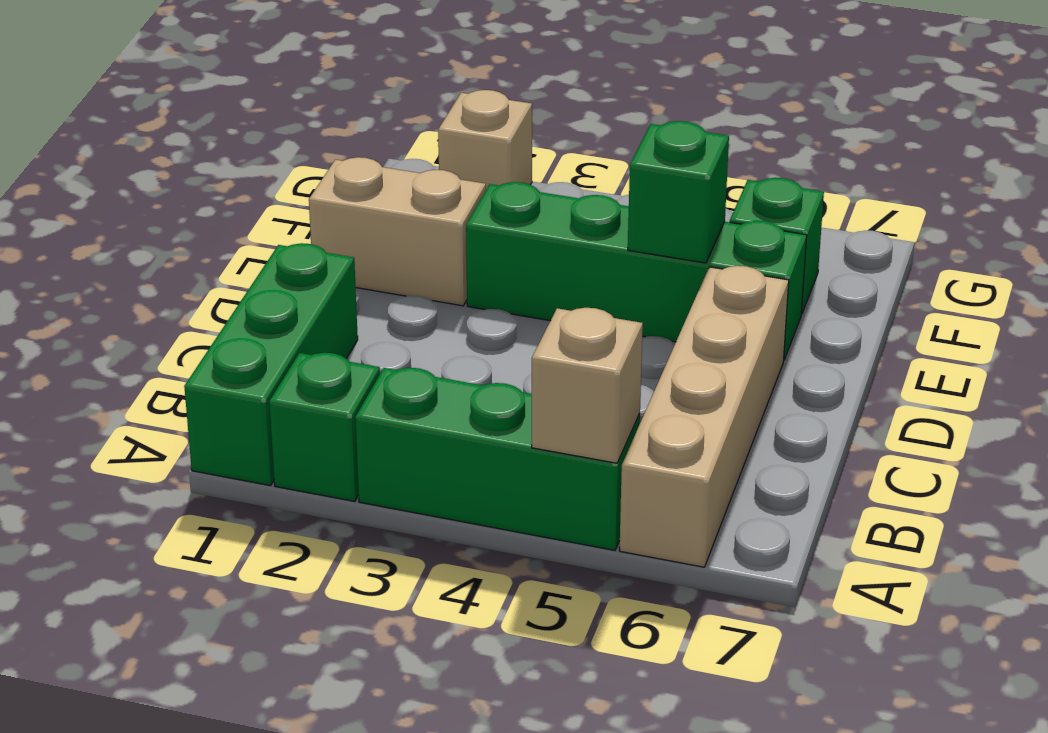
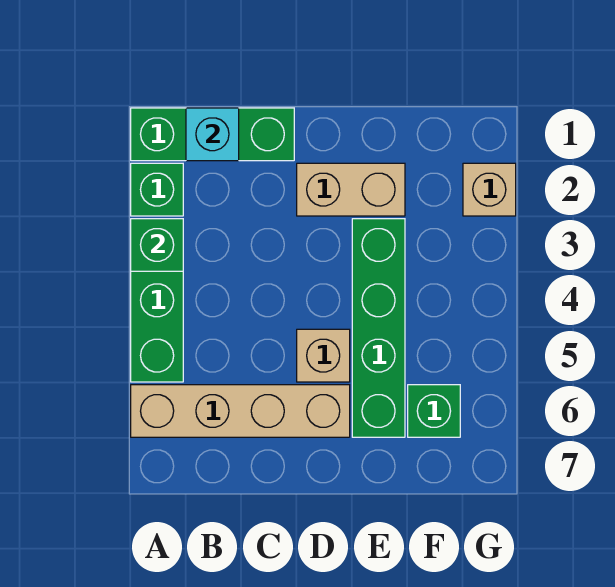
tan brick A5 level 2 -> tan brick D5 level 1
none -> cyan brick B1 level 2
tan brick E1:E2 level 1 -> tan brick D2:E2 level 1
green brick E5 level 2 -> green brick A3 level 2

